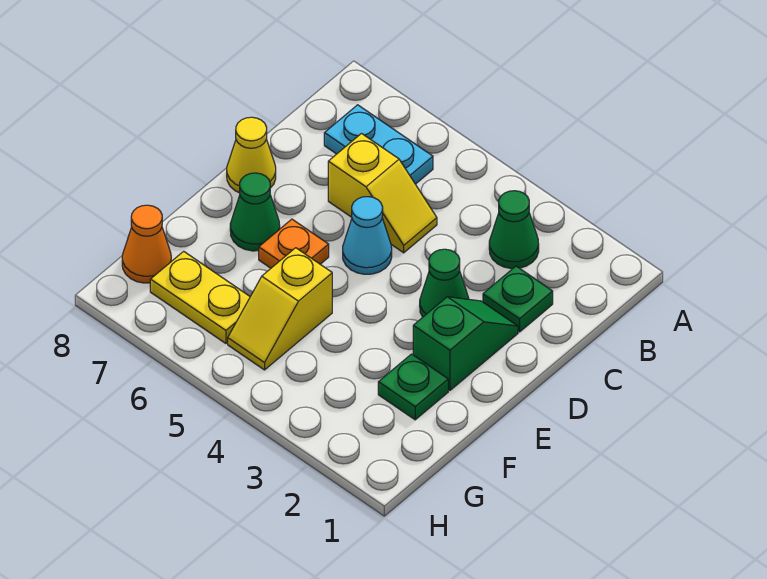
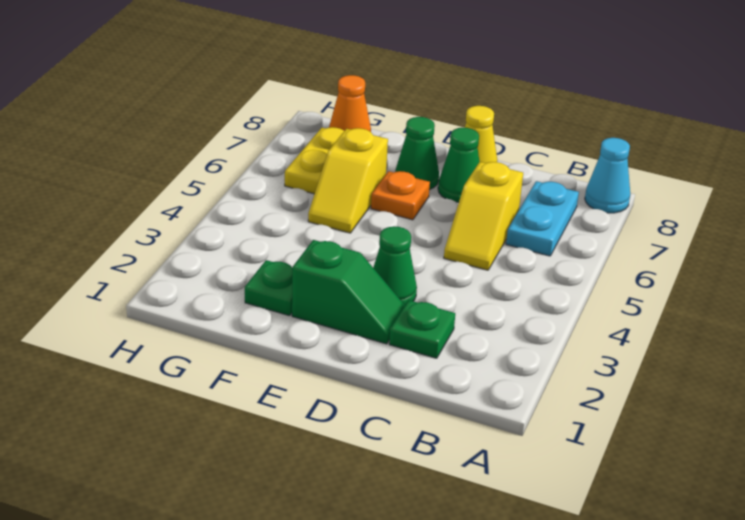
green cone B3 level 1 -> green cone D7 level 1
cyan cone D5 level 1 -> cyan cone A8 level 1
yellow slope F5:G5 level 1 top F -> yellow slope F5:F6 level 1 top 6

